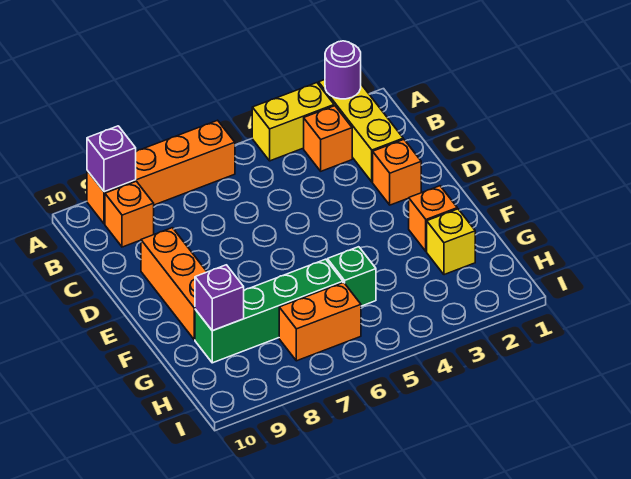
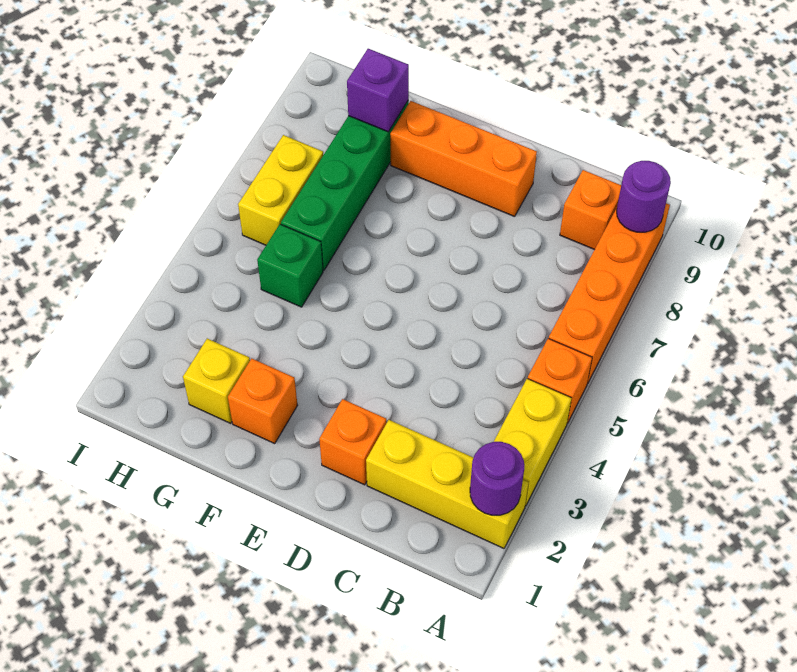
purple brick A9 level 2 -> purple round brick A9 level 2
orange brick B3 level 1 -> orange brick A5 level 1
orange brick H6:H7 level 1 -> yellow brick H6:H7 level 1

